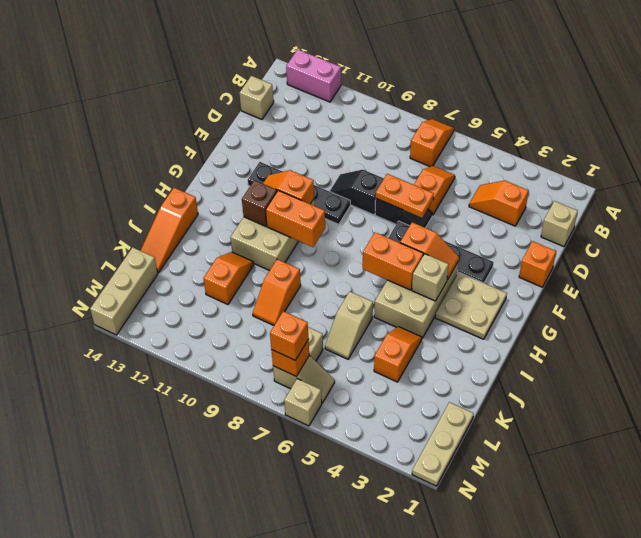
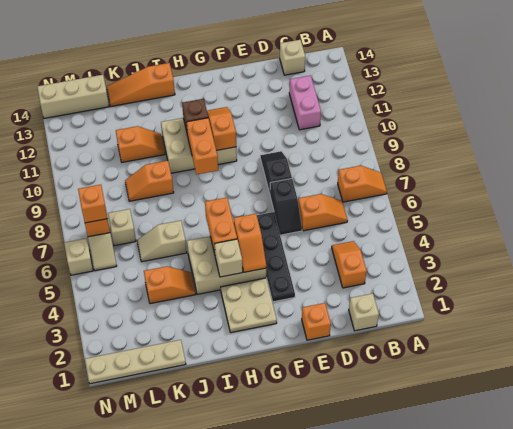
pink brick A12:A13 level 1 -> pink brick C11:C12 level 1
orange plate E6:E7 level 2 -> none
black plate F9:F12 level 1 -> none
tan plate L1:N1 level 1 -> tan plate K1:N1 level 1

